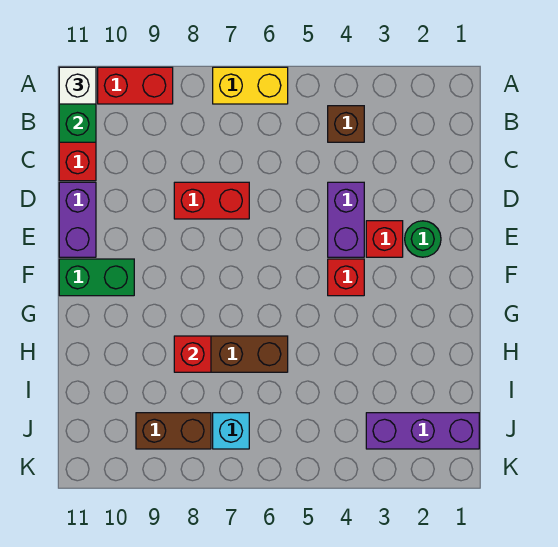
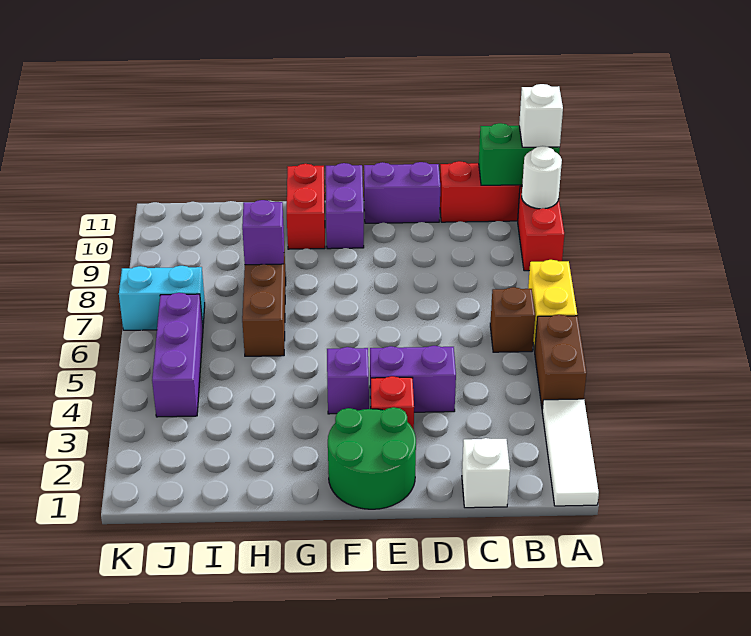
none -> white tile A1:A3 level 1
none -> white round brick A10 level 2
brown brick B4 level 1 -> brown brick B6 level 1
none -> white brick C1 level 1
red brick D7:D8 level 1 -> red brick G10:G11 level 1
green round brick E2 level 1 -> green round brick E1:F2 level 1
red brick F4 level 1 -> purple brick F4 level 1
green brick F10:F11 level 1 -> purple brick F10:F11 level 1
red brick H8 level 2 -> purple brick H8 level 2
purple brick J1:J3 level 1 -> purple brick J4:J6 level 1
cyan brick J7 level 1 -> cyan brick J7:K7 level 1
brown brick J8:J9 level 1 -> brown brick A4:A5 level 1

